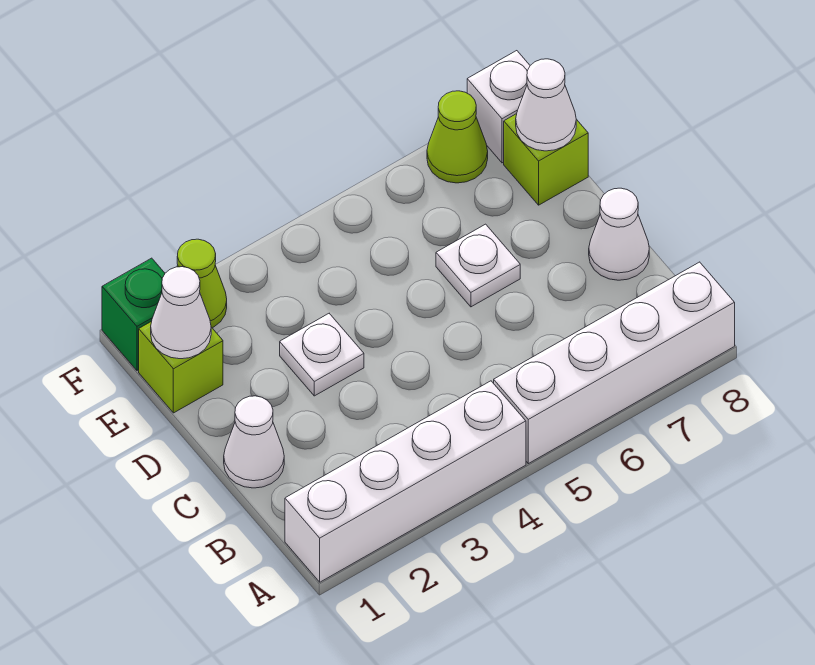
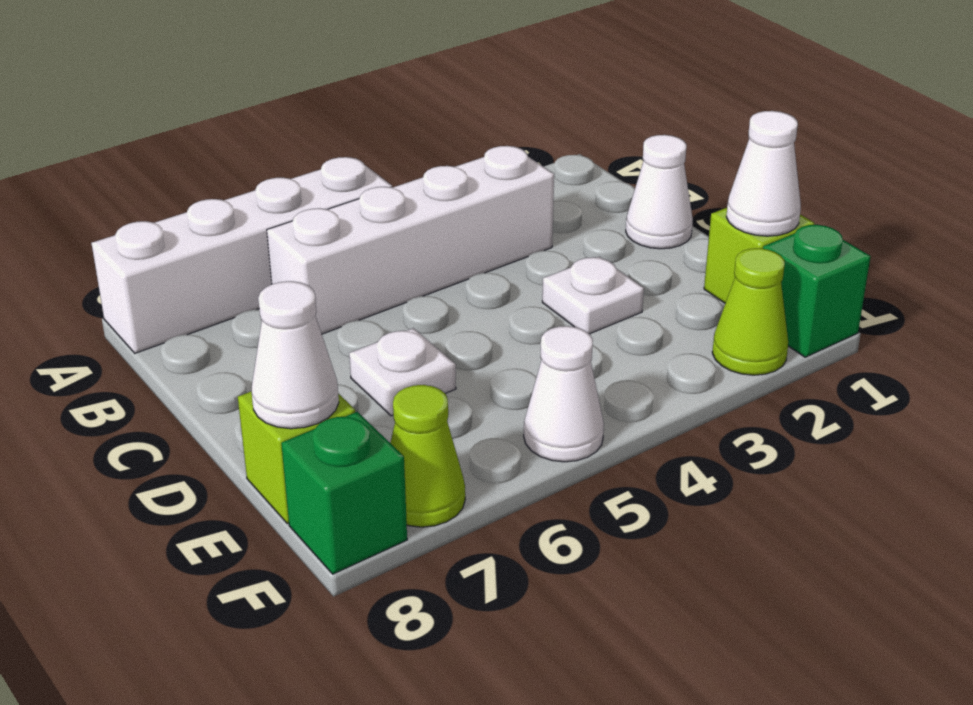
white brick A1:A4 level 1 -> white brick B3:B6 level 1
white cone C8 level 1 -> white cone F5 level 1
white brick F8 level 1 -> green brick F8 level 1

